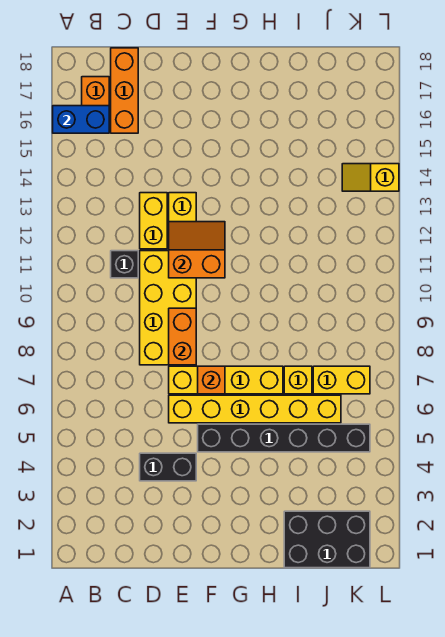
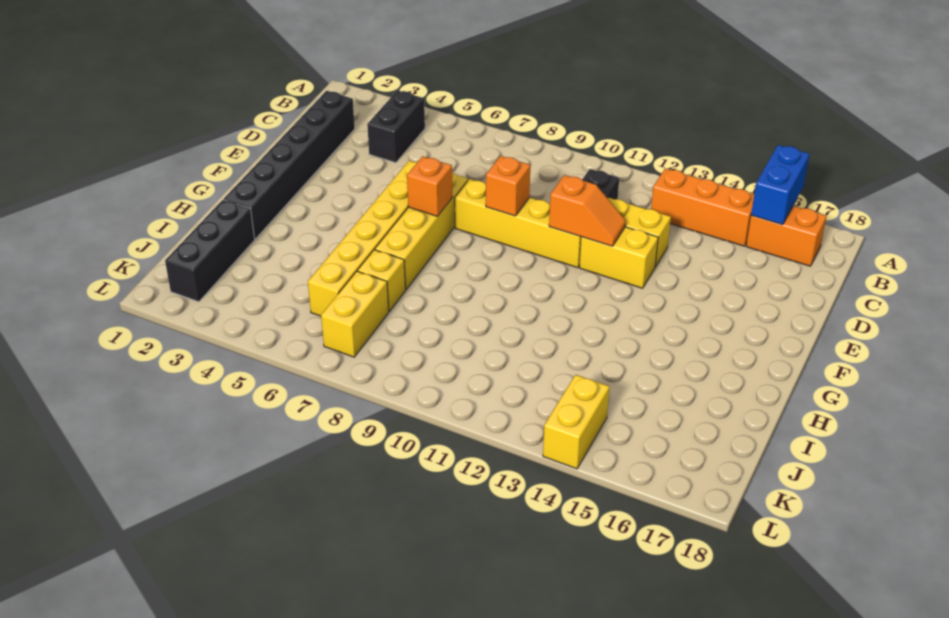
orange brick C16:C18 level 1 -> orange brick B13:B15 level 1
black brick D4:E4 level 1 -> black brick B4:C4 level 1
yellow brick D8:E11 level 1 -> yellow brick E8:E11 level 1
orange brick E8:E9 level 2 -> orange brick E9 level 2
orange slope E11:F12 level 2 top 11 -> orange slope E11:E12 level 2 top 11
black brick F5:K5 level 1 -> black brick C2:H2 level 1
black brick I1:K2 level 1 -> black brick I2:K2 level 1
yellow slope K14:L14 level 1 top L -> yellow brick K14:L14 level 1

